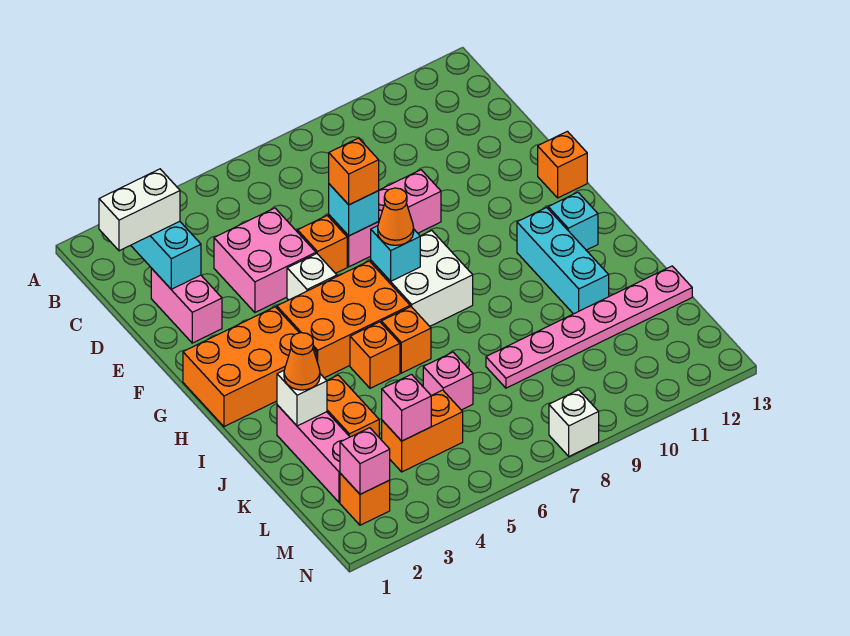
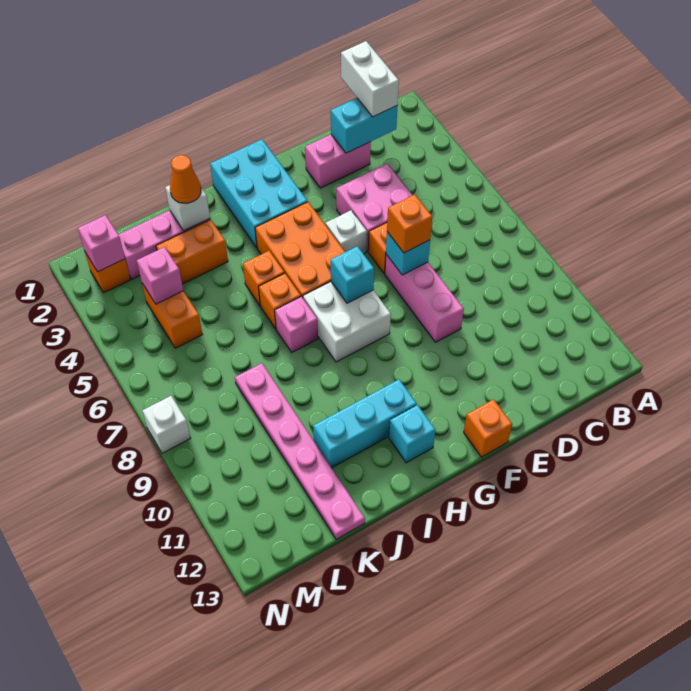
orange brick G1:H3 level 1 -> cyan brick G1:H3 level 1
orange cone G7 level 3 -> none
pink brick K6 level 1 -> pink brick I7 level 1

